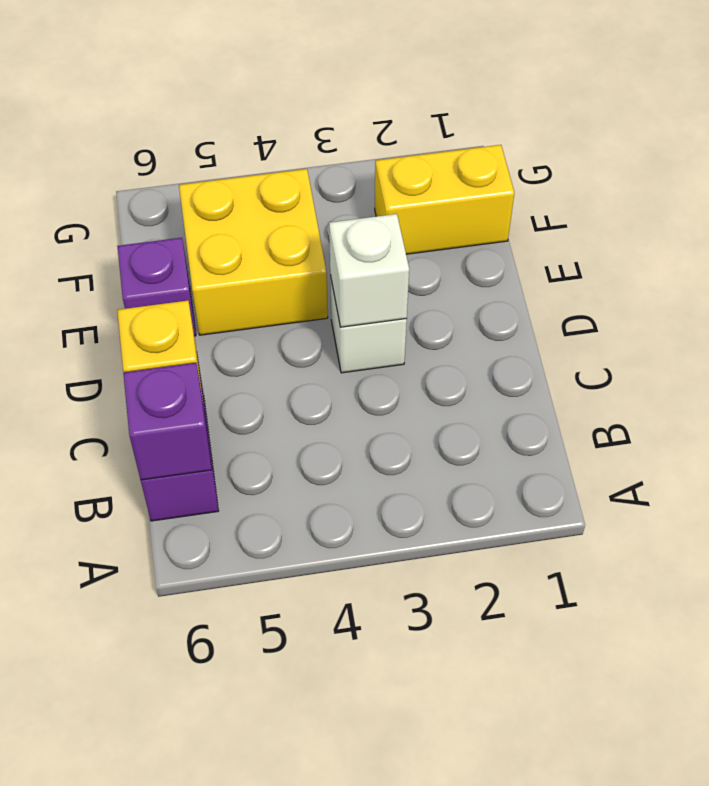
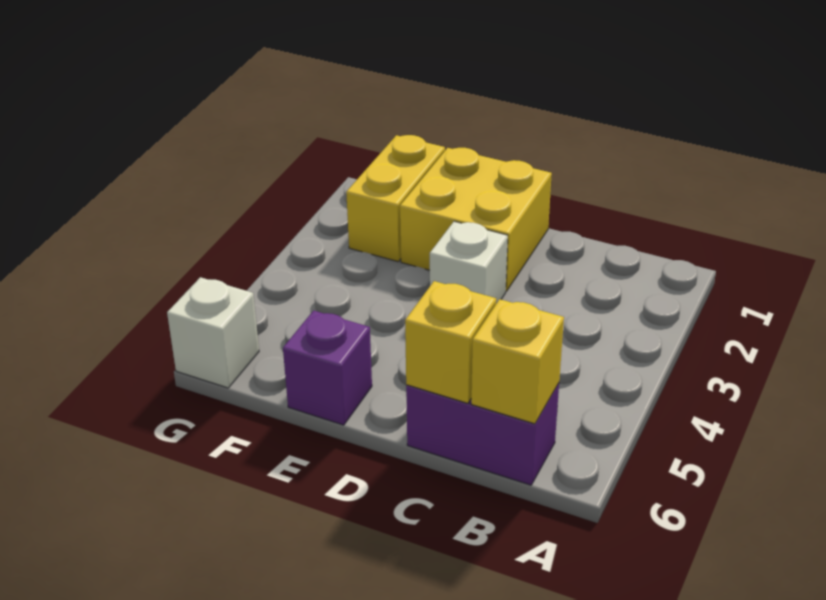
purple brick B6 level 2 -> yellow brick B6 level 2
white brick D3 level 2 -> white brick G6 level 1
yellow brick E4:F5 level 1 -> yellow brick D1:E2 level 1

